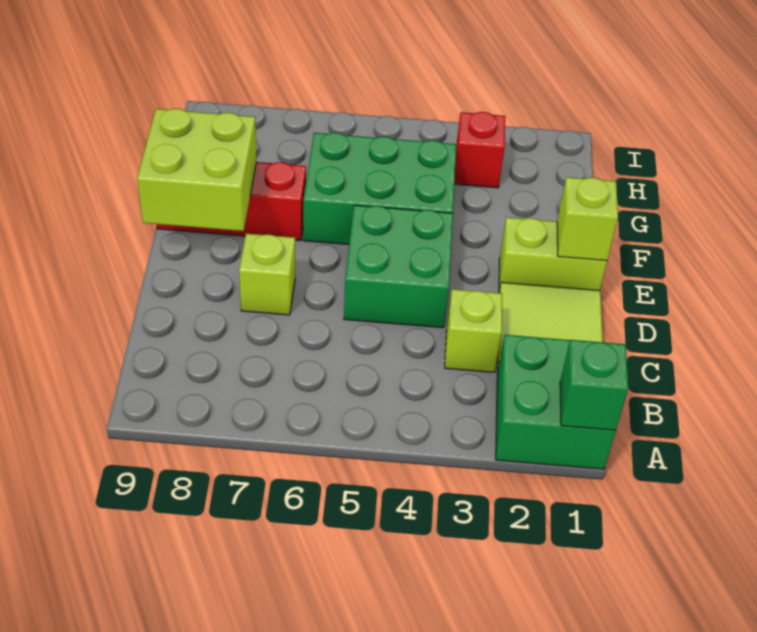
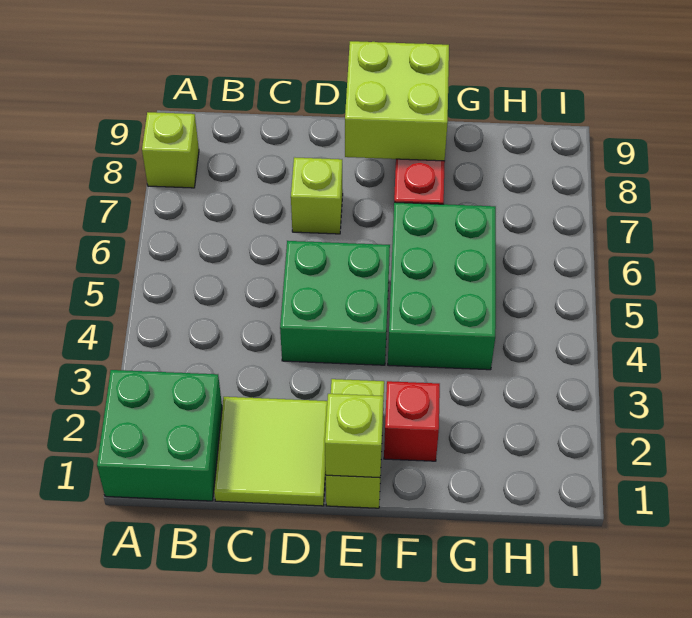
green brick A1 level 2 -> none
lime brick C3 level 1 -> lime brick A8 level 1
red brick H3 level 1 -> red brick F2 level 1

